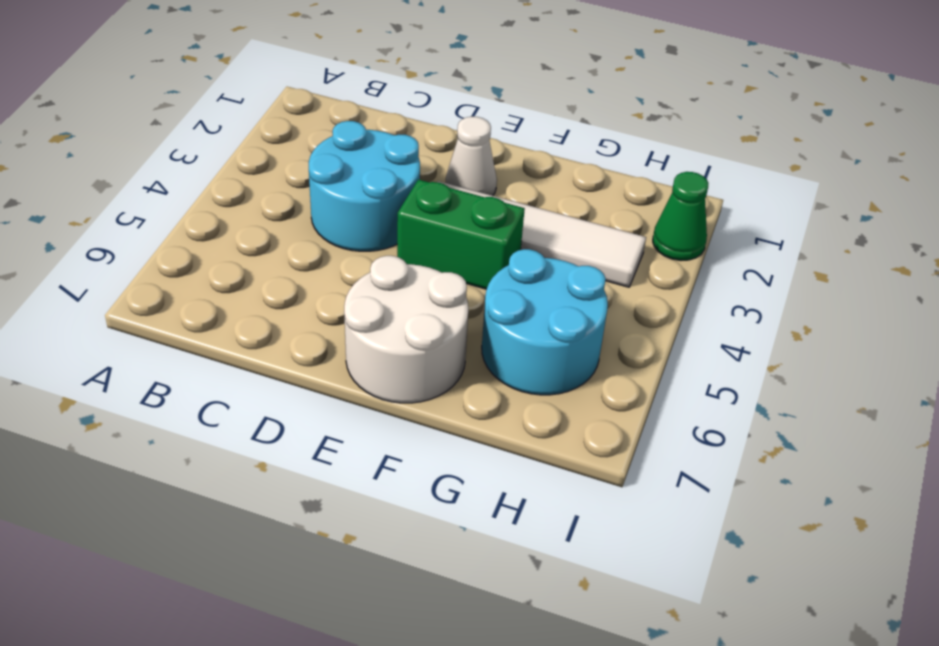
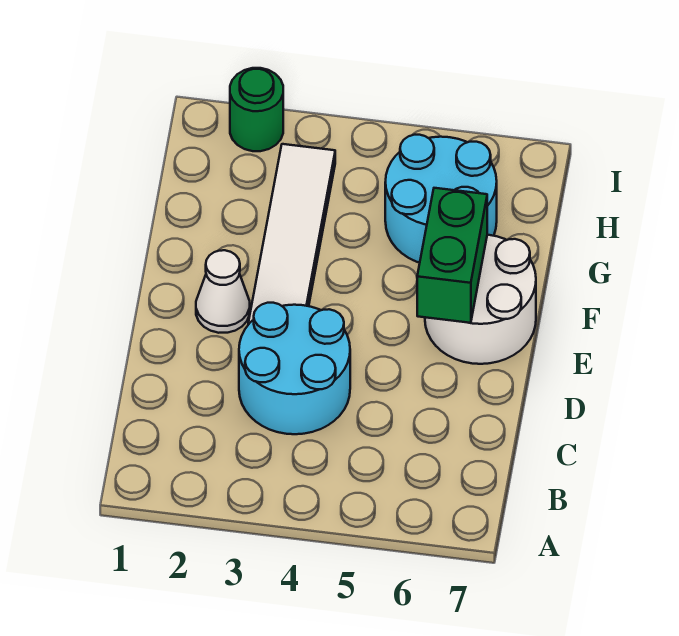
green brick E4:F4 level 1 -> green brick E6:F6 level 2
green cone I2 level 1 -> green round brick I2 level 1

